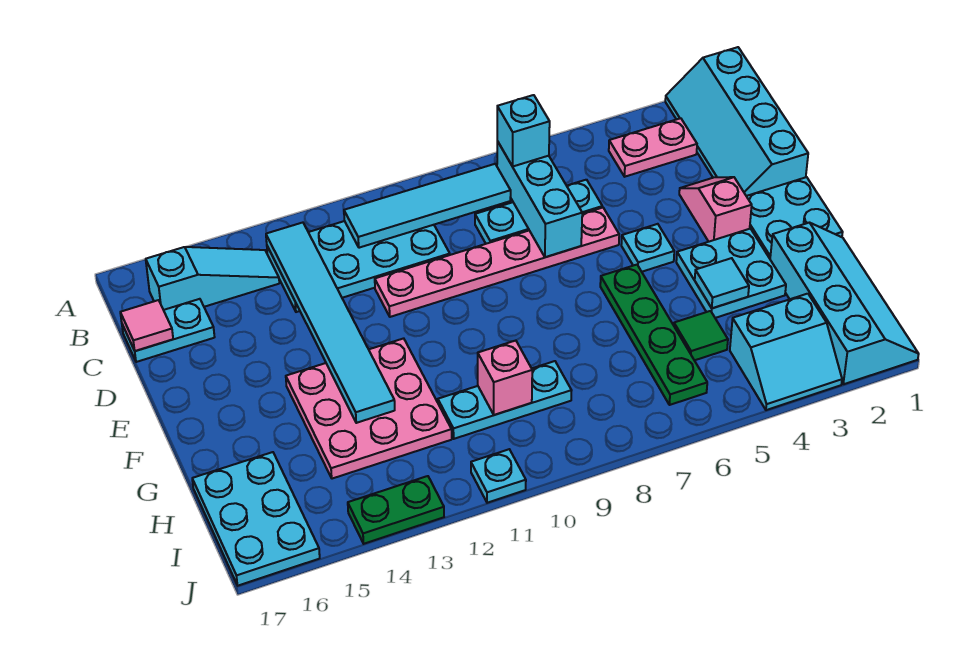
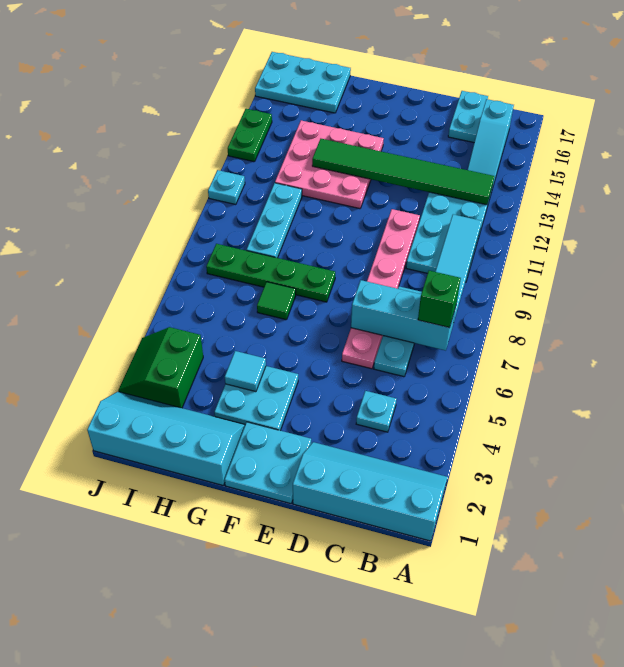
pink plate B3:B4 level 1 -> none
cyan brick B7 level 3 -> green brick B7 level 3
cyan tile B13:G13 level 2 -> green tile B13:G13 level 2
pink tile C17 level 2 -> none
pink slope D3:E3 level 1 top E -> none
cyan plate E5 level 1 -> cyan plate C4 level 1
green plate F6:I6 level 1 -> green plate F8:I8 level 1
cyan slope G1:J2 level 1 top 2 -> cyan slope G1:J2 level 1 top 1
green tile H5 level 1 -> green tile G7 level 1
pink brick H10 level 2 -> none
cyan slope I3:J4 level 1 top I -> green slope I3:J4 level 1 top I

